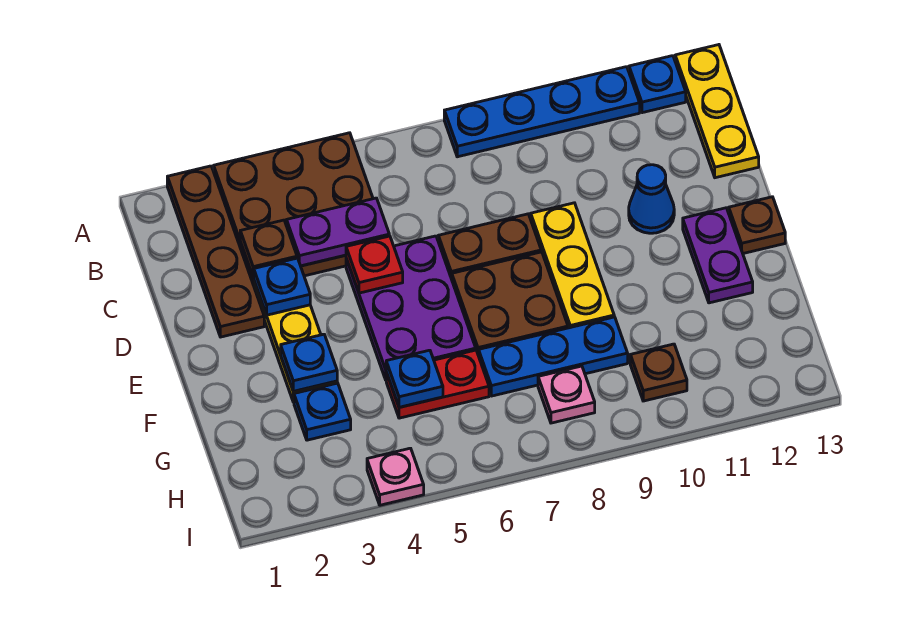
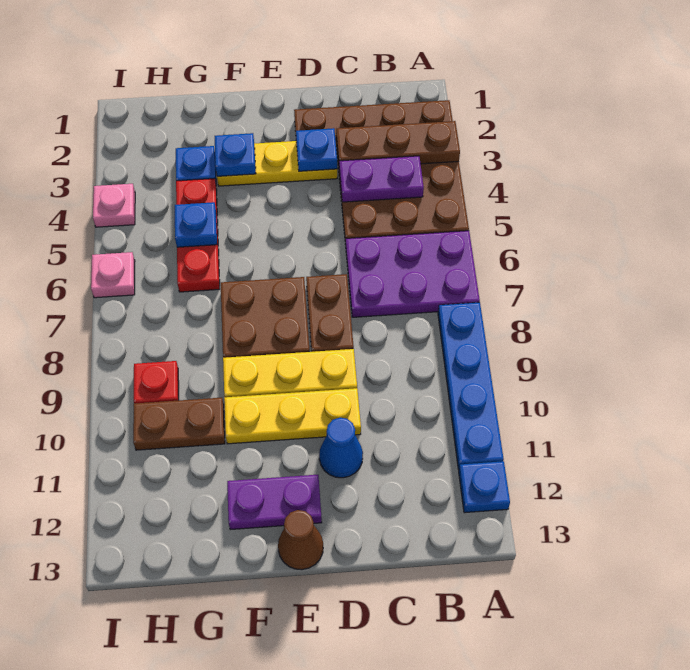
yellow plate A13:C13 level 1 -> yellow plate D10:F10 level 1
brown plate C3 level 2 -> brown plate A3:C3 level 2
purple plate C4:C5 level 2 -> purple plate B4:C4 level 2
purple plate D5:F6 level 1 -> purple plate A6:C7 level 1
red plate D5 level 2 -> red plate H9 level 1
brown plate E13 level 1 -> brown cone E13 level 1
red plate G5:G6 level 1 -> red plate G4:G6 level 1
blue plate G7:G9 level 1 -> none
pink plate H8 level 1 -> pink plate I6 level 1
brown plate H10 level 1 -> brown plate G10:H10 level 1

